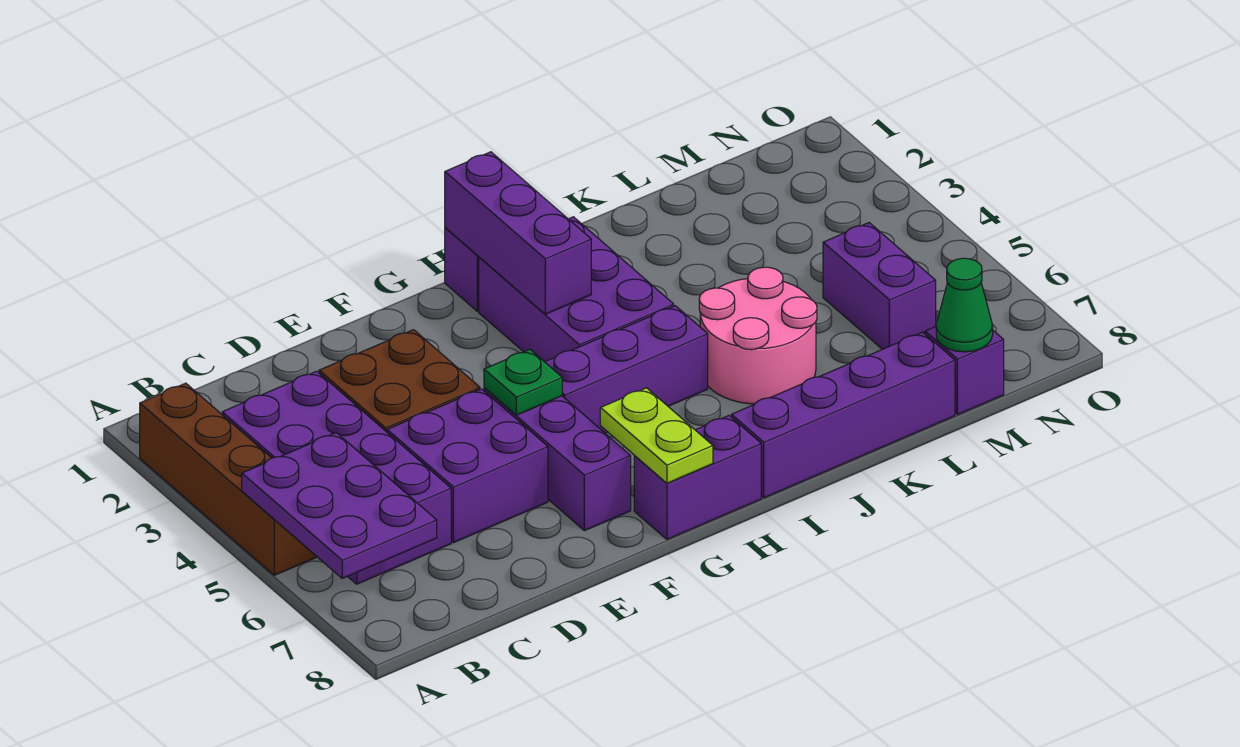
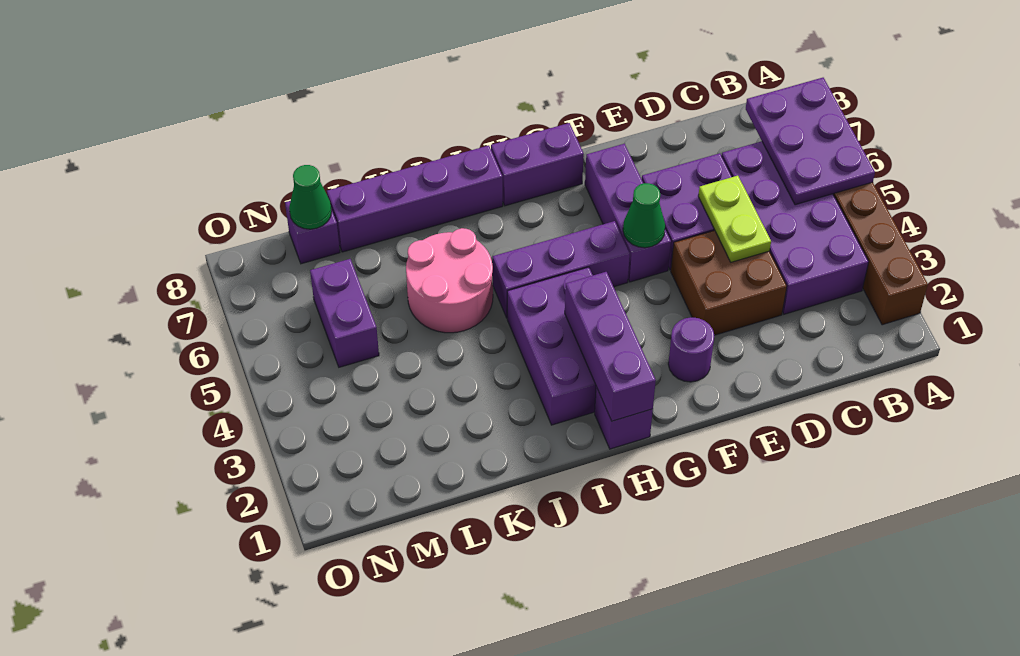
none -> purple round brick F2 level 1
green plate F5 level 2 -> green cone F5 level 2
lime plate G7:G8 level 2 -> lime plate D4:D5 level 2

